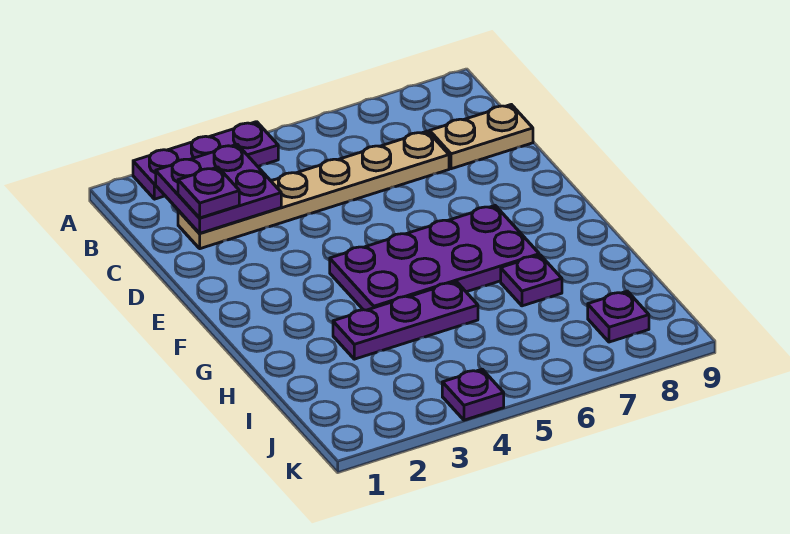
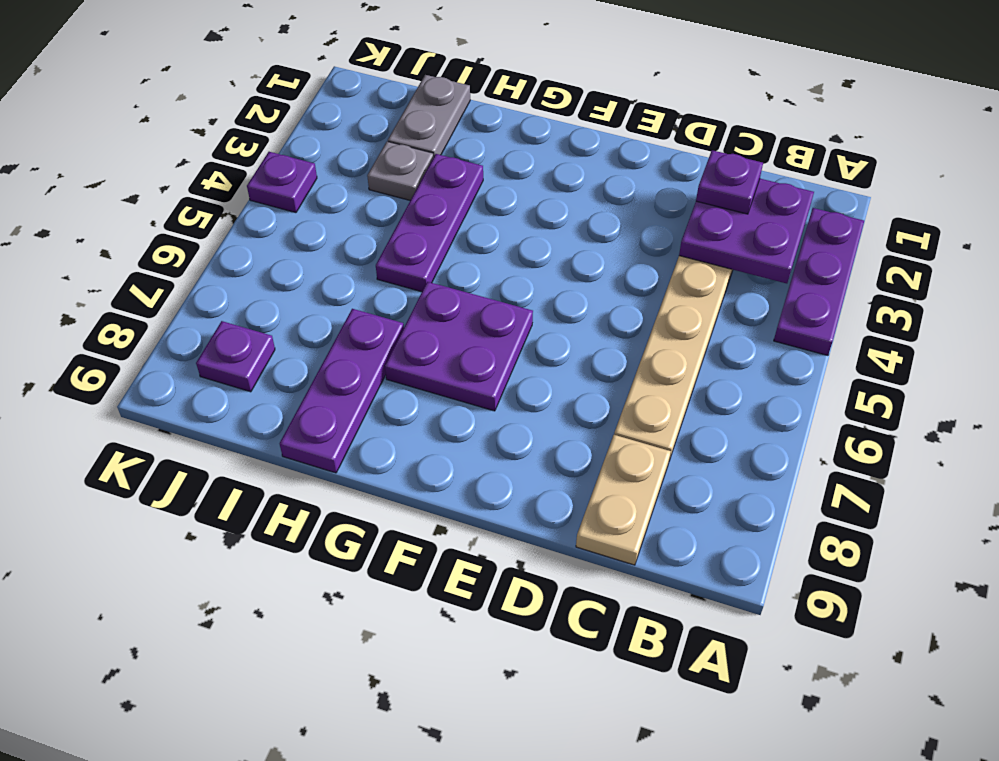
purple plate F4:G7 level 1 -> purple plate F6:G7 level 1
purple plate H7 level 1 -> purple plate H7:H9 level 1
none -> grey plate I1:I2 level 1
none -> grey plate I3 level 1

